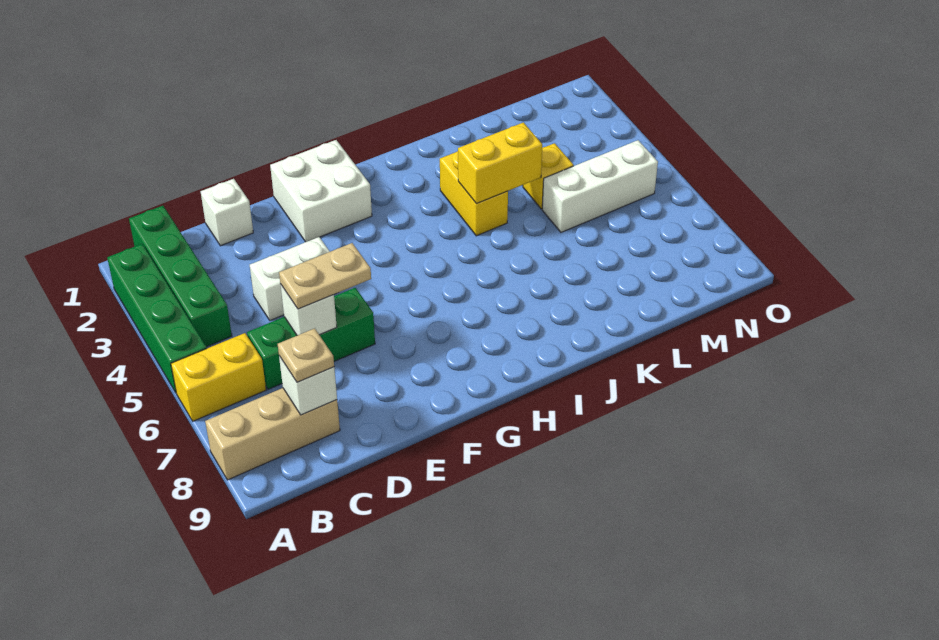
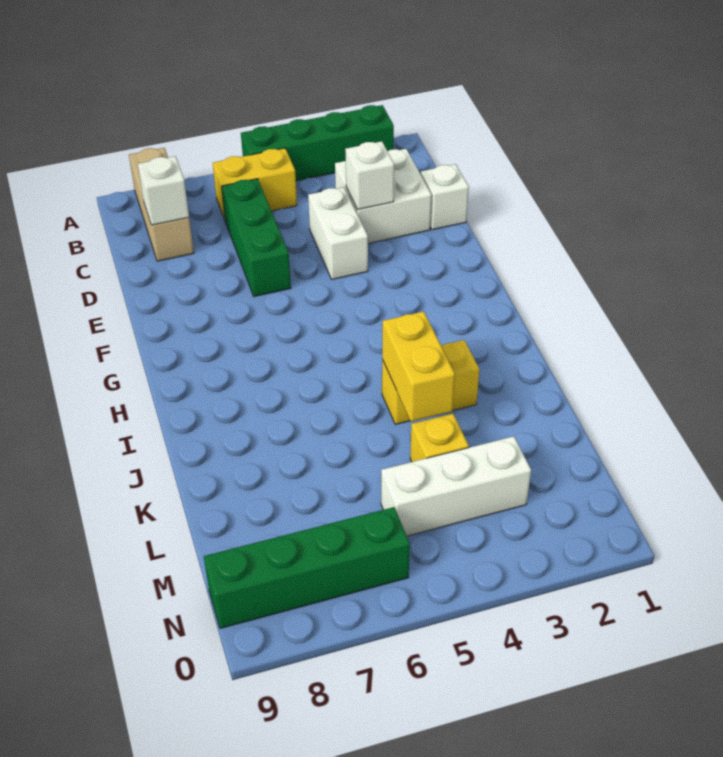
yellow brick A6:B6 level 1 -> yellow brick B5:B6 level 1
green brick B1:B4 level 1 -> green brick N6:N9 level 1
tan plate C8 level 3 -> none
white brick D6 level 2 -> white brick D3 level 2
tan plate D6:E6 level 3 -> none
white brick F1:G2 level 1 -> white brick C2:D3 level 1
white brick L5:N5 level 1 -> white brick M3:M5 level 1

